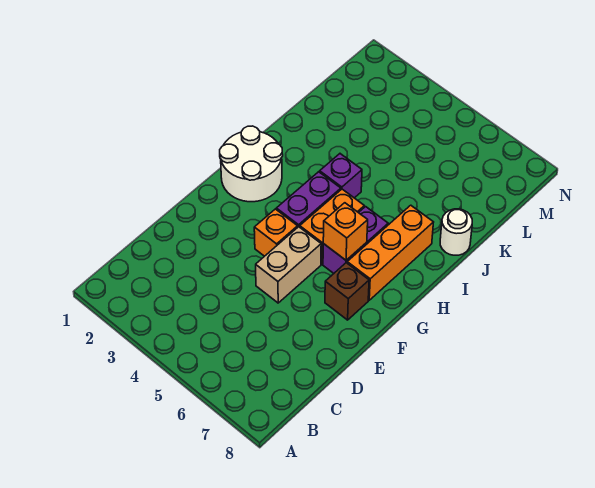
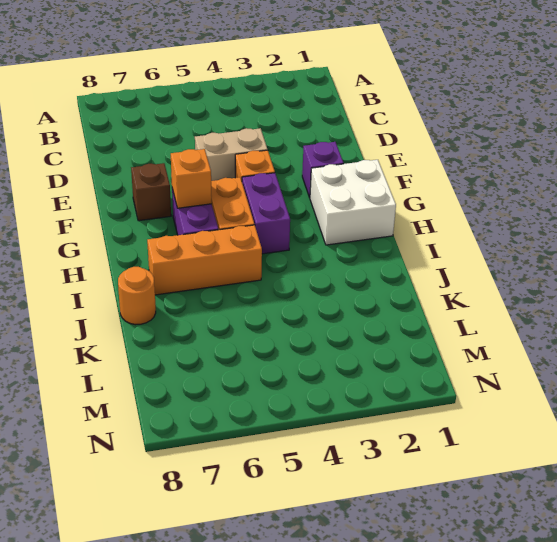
tan brick E5:F5 level 1 -> tan brick E4:E5 level 1
white round brick G1:H2 level 1 -> white brick G1:H2 level 1
orange brick G7:I7 level 1 -> orange brick I5:I7 level 1
purple brick I4 level 1 -> purple brick F2 level 1
white round brick J8 level 1 -> orange round brick J8 level 1

